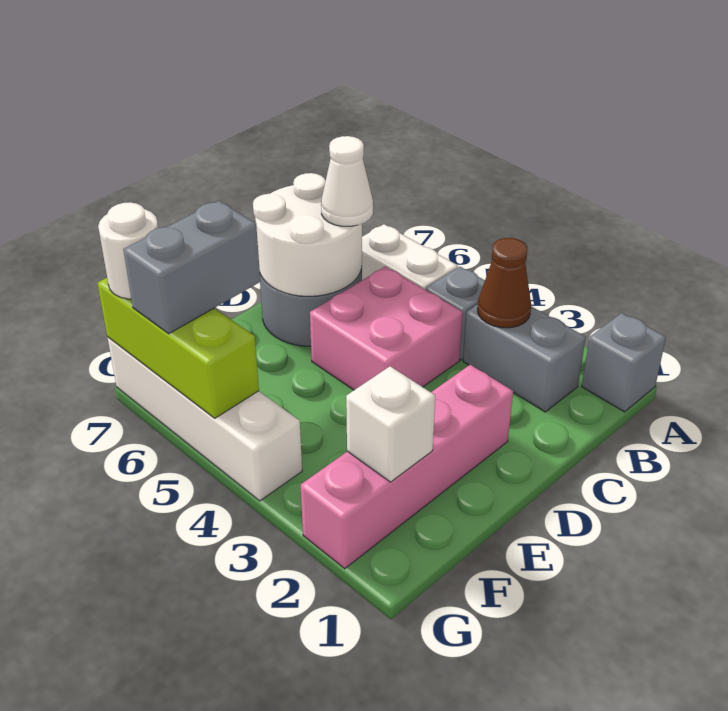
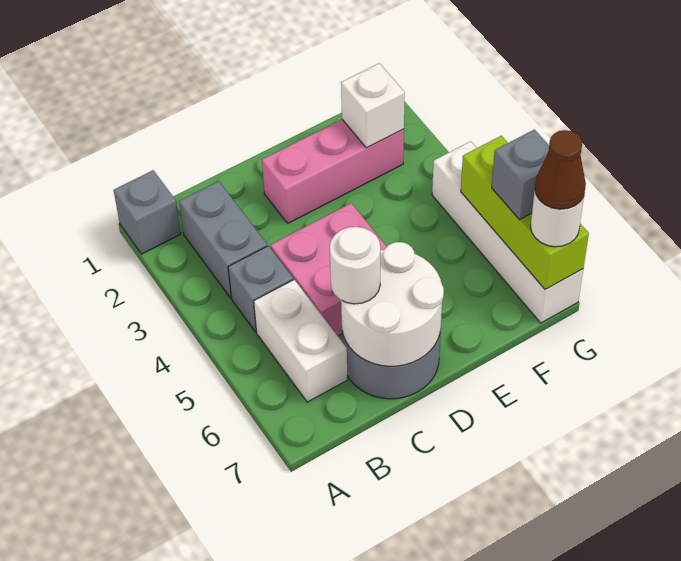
brown cone B3 level 2 -> brown cone G7 level 4
white cone C6 level 3 -> white round brick C6 level 3
pink brick D2:G2 level 1 -> pink brick D2:F2 level 1
grey brick F6:G6 level 3 -> grey brick G6 level 3

